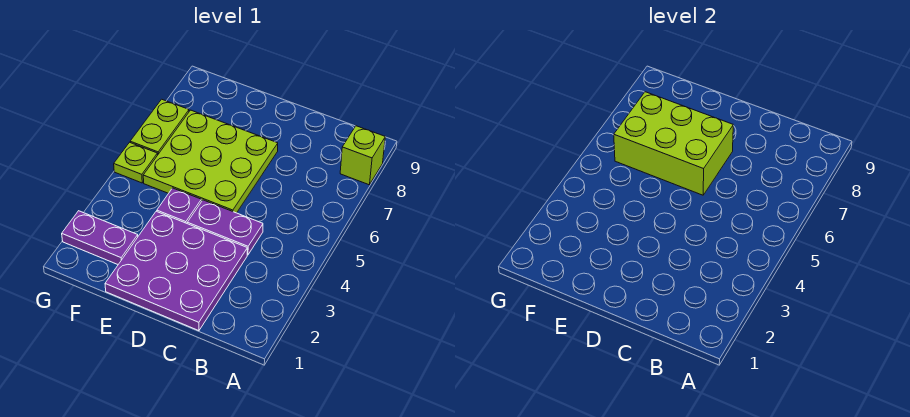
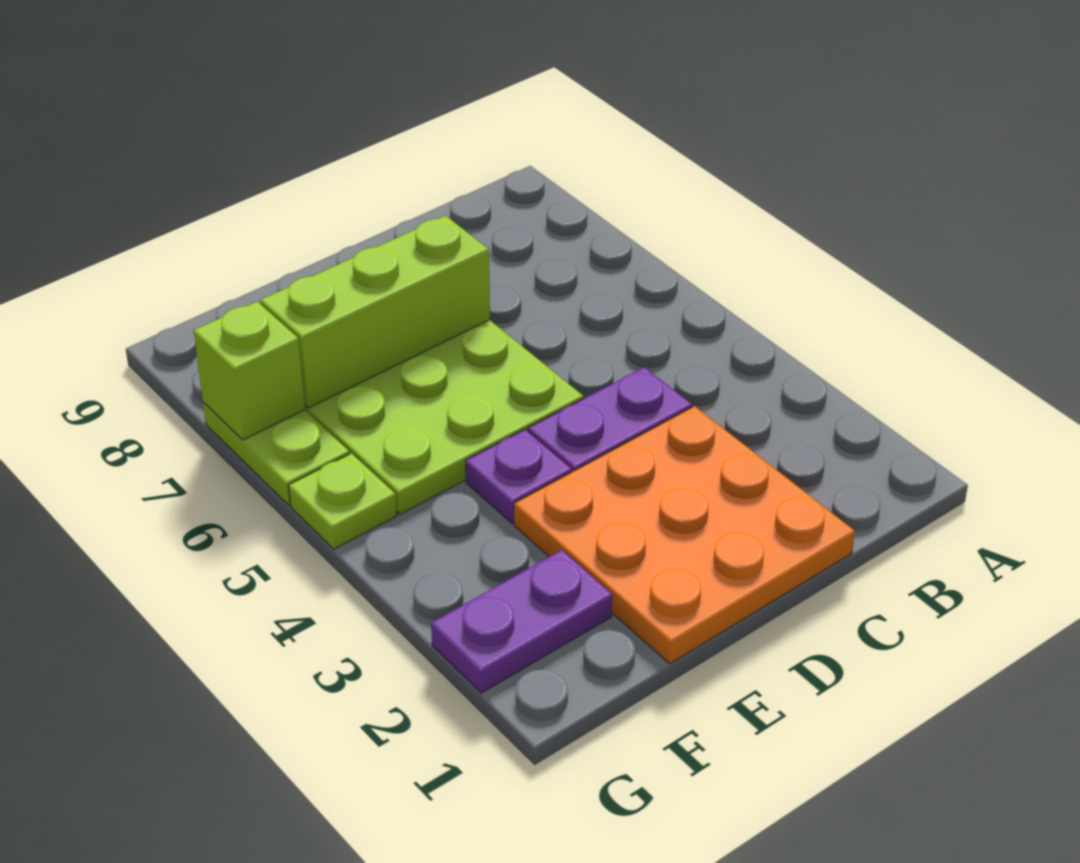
lime brick A8 level 1 -> lime brick G7 level 2
purple plate C1:E3 level 1 -> orange plate C1:E3 level 1
lime brick D6:F7 level 2 -> lime brick D7:F7 level 2

